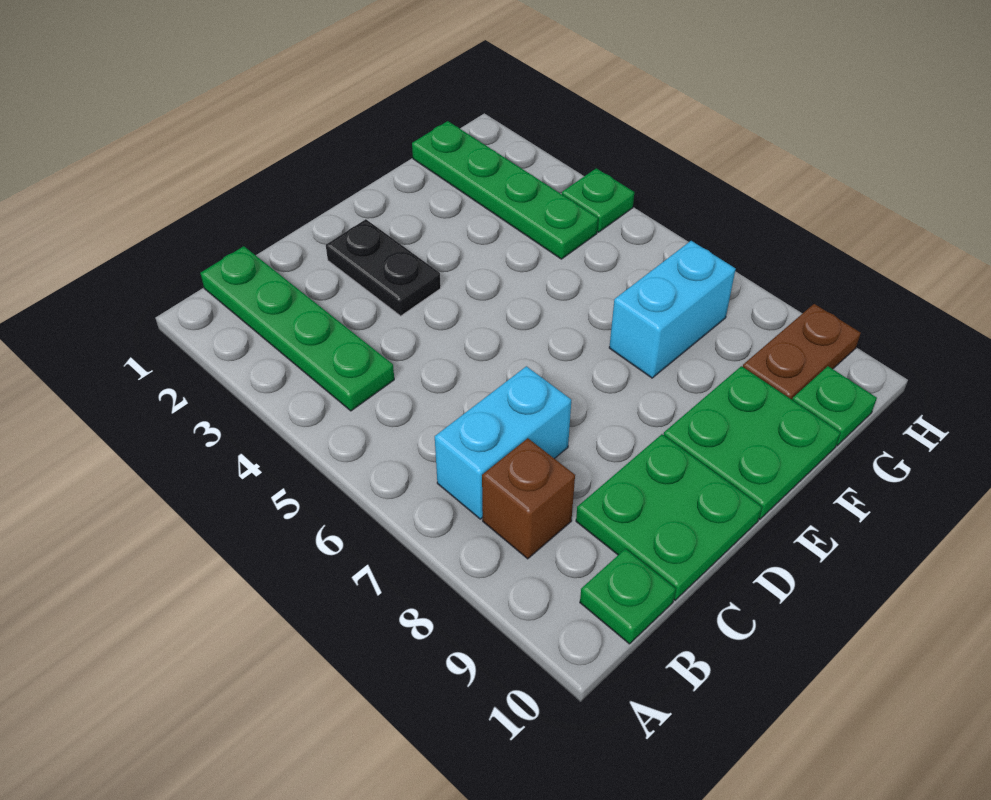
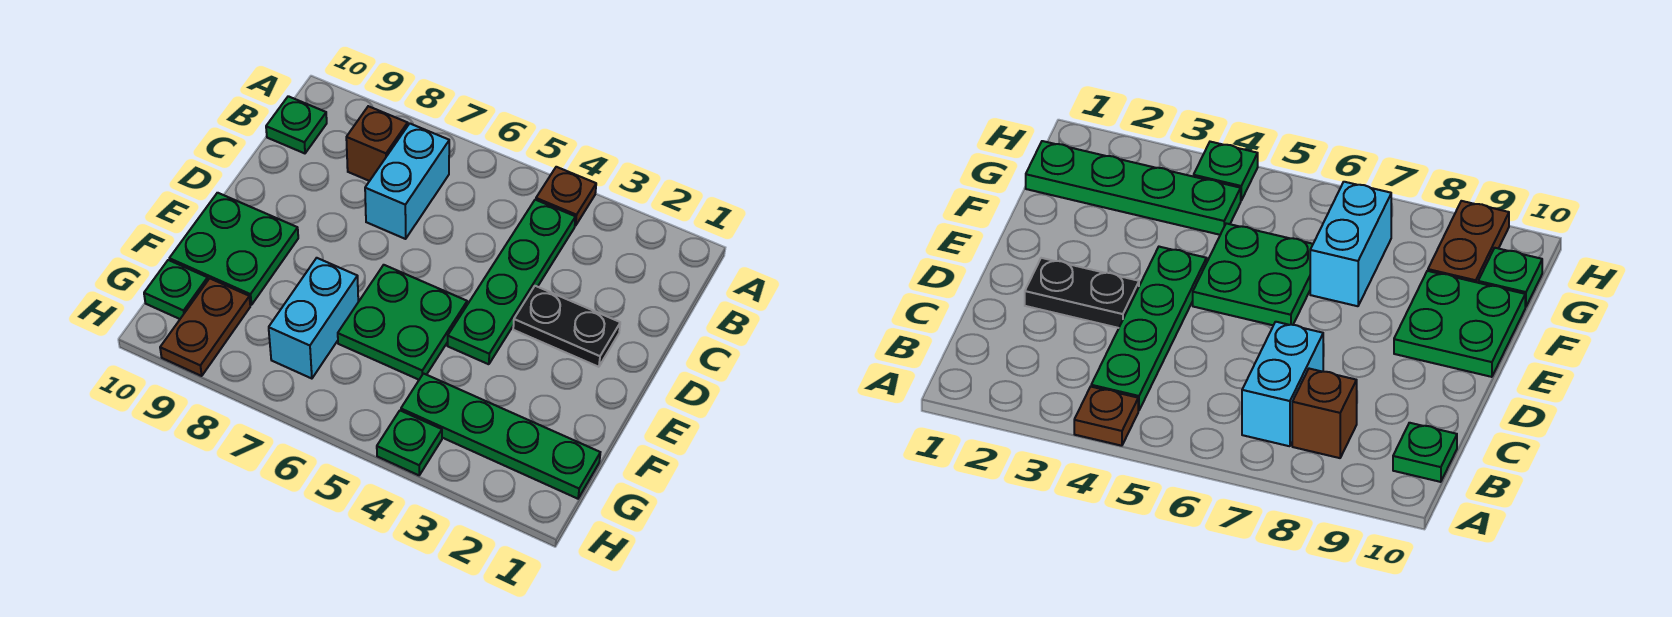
none -> brown plate A4 level 1
green plate B1:B4 level 1 -> green plate B4:E4 level 1
green plate C9:D10 level 1 -> green plate E5:F6 level 1

